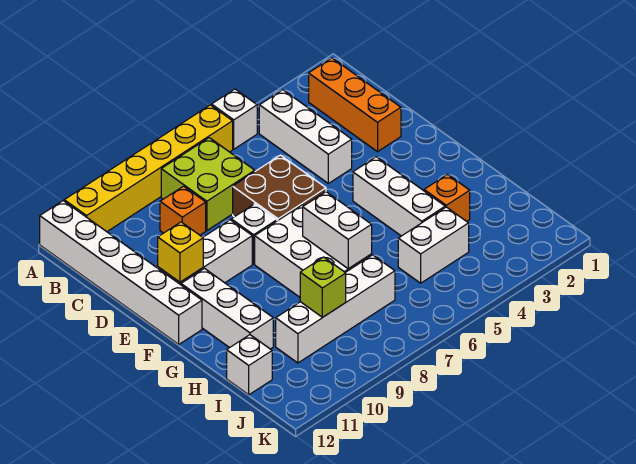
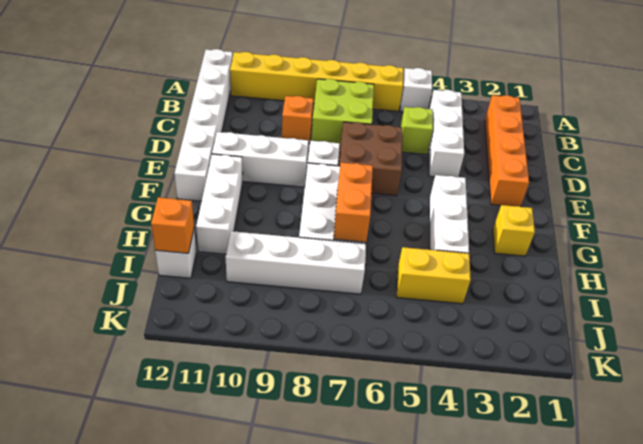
orange brick B2:D2 level 1 -> orange brick B2:E2 level 1
yellow brick E11 level 2 -> yellow brick G2 level 1
white brick G7:H7 level 2 -> orange brick G7:H7 level 2
orange brick H3 level 1 -> orange brick I12 level 2
white brick I4:I5 level 1 -> yellow brick I4:I5 level 1
lime brick I9 level 2 -> lime brick C5 level 1

